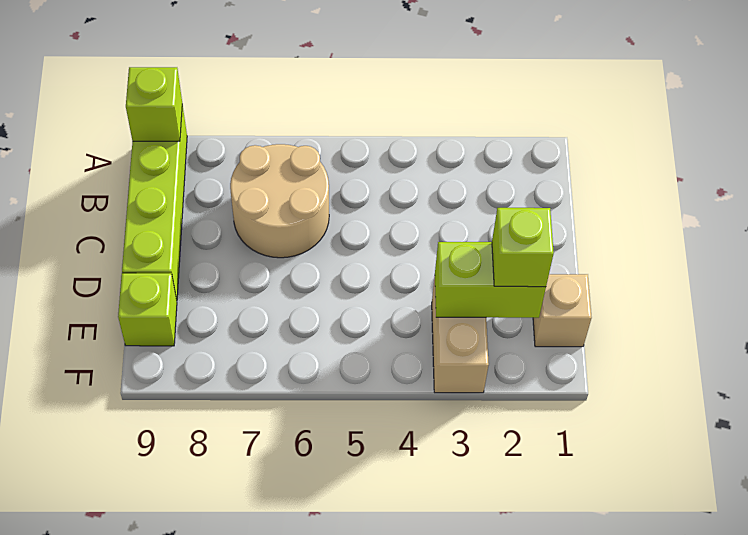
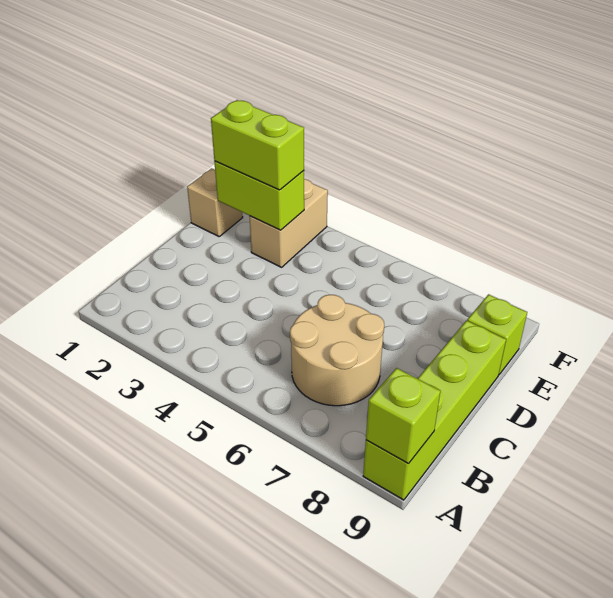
lime brick E2 level 3 -> lime brick E2:E3 level 3

